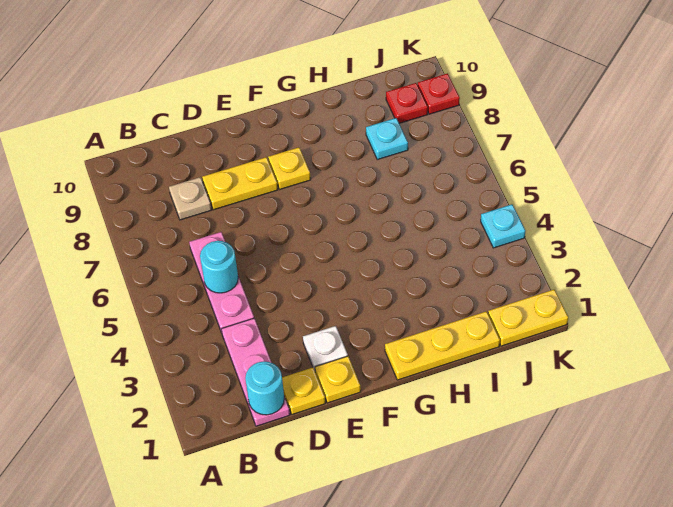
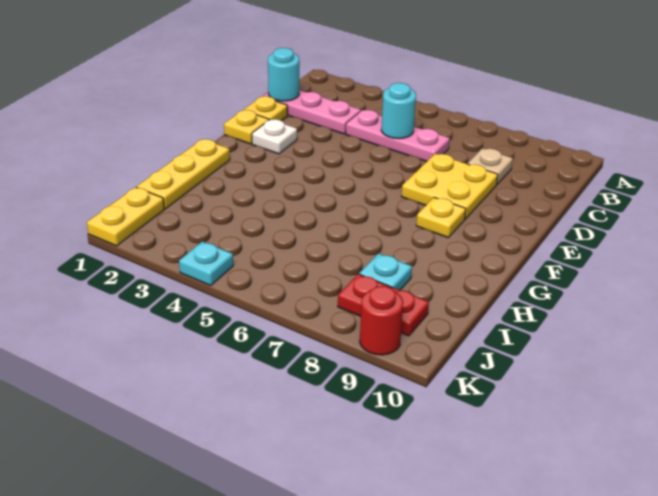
yellow plate D8:E8 level 1 -> yellow plate D7:E8 level 1
red plate J9 level 1 -> red plate J8:J9 level 1
red plate K9 level 1 -> red round brick K9 level 1

